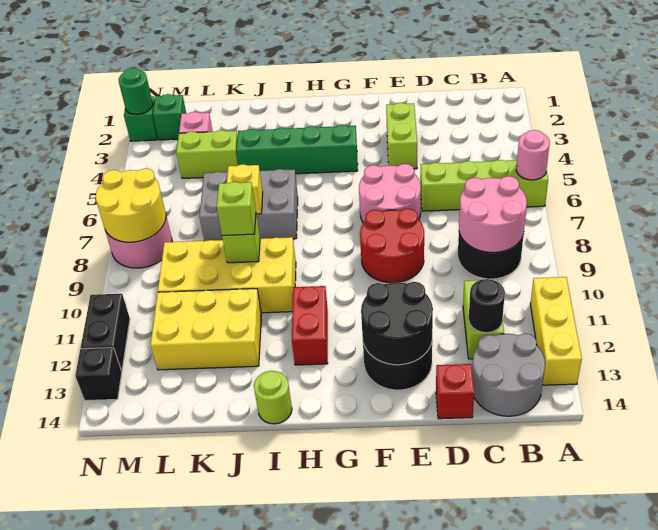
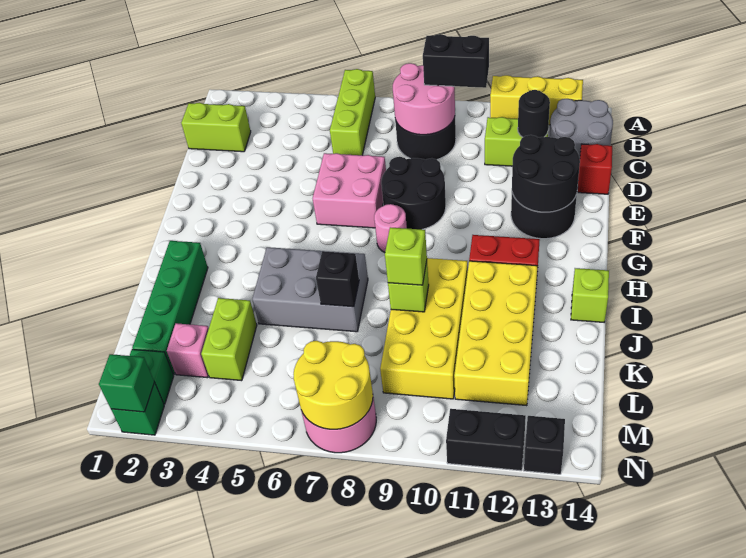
lime brick A6:D6 level 1 -> lime brick A6:C6 level 1
pink round brick A6 level 2 -> pink round brick G8 level 1
none -> black brick B9:B10 level 3
lime brick E3:E4 level 1 -> lime brick C1:C2 level 1
pink round brick E6:F7 level 1 -> pink brick E6:F7 level 1
red round brick E8:F9 level 1 -> black round brick E8:F9 level 1
green brick G4:J4 level 1 -> green brick I2:L2 level 1
grey brick I6:K7 level 1 -> grey brick I5:J7 level 1
lime round brick I14 level 1 -> lime brick I14 level 1
yellow brick J7 level 2 -> black brick J7 level 2
yellow brick J11:L12 level 1 -> yellow brick I11:L12 level 1
green round brick N2 level 2 -> green brick N2 level 2

